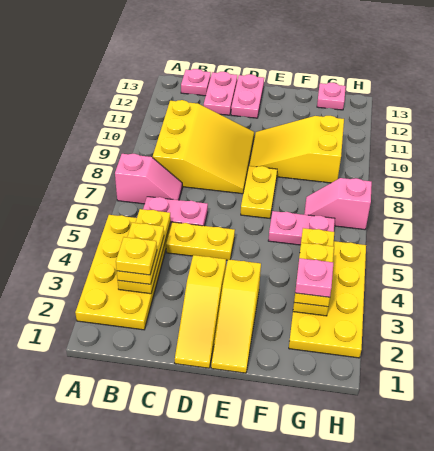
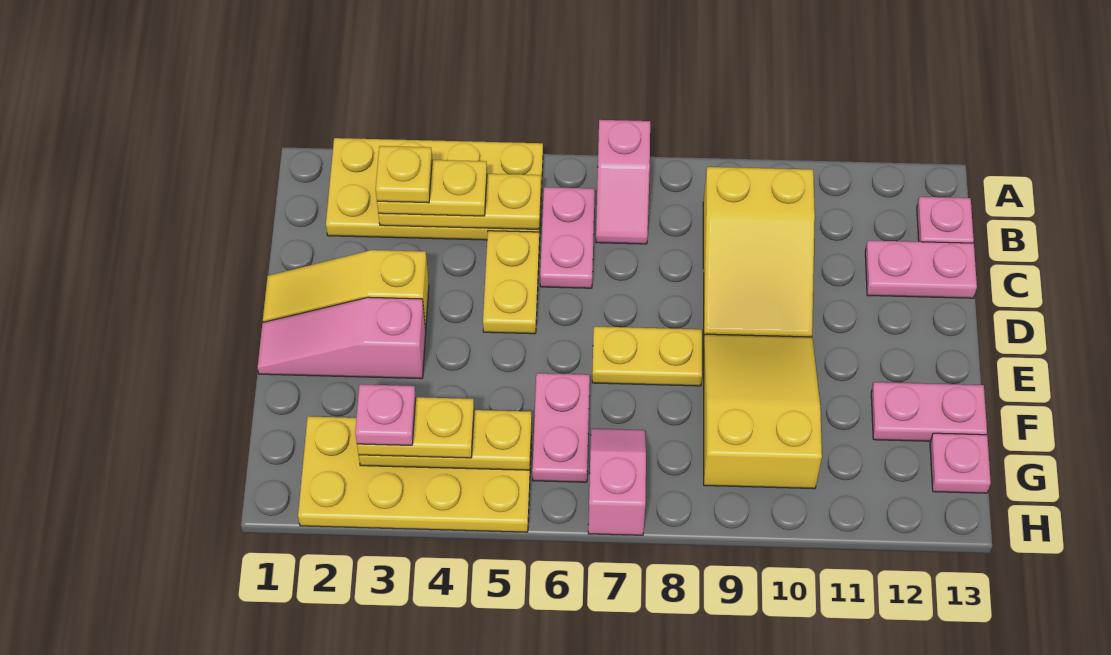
yellow slope B8:D10 level 1 top B -> yellow slope B9:D10 level 1 top B
pink plate D12:D13 level 1 -> pink plate F12:F13 level 1
yellow slope E1:E3 level 1 top 3 -> pink slope E1:E3 level 1 top 3

